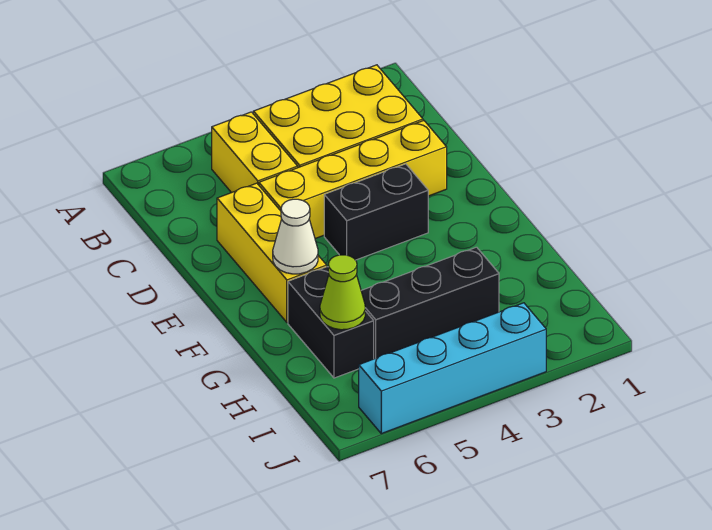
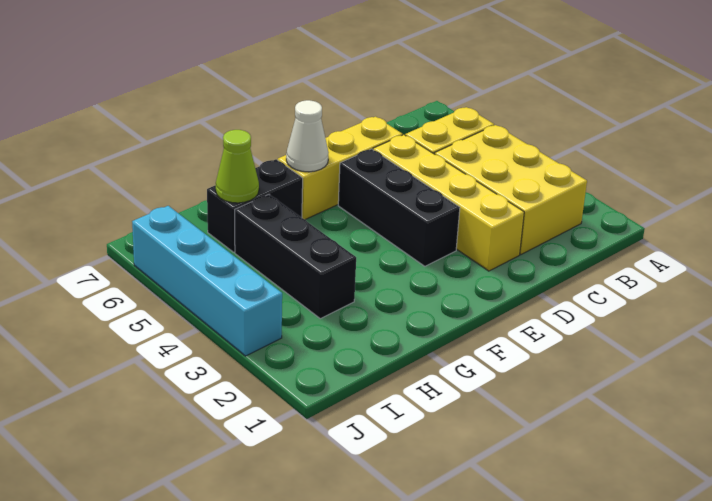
black brick E3:E4 level 1 -> black brick E3:E5 level 1

